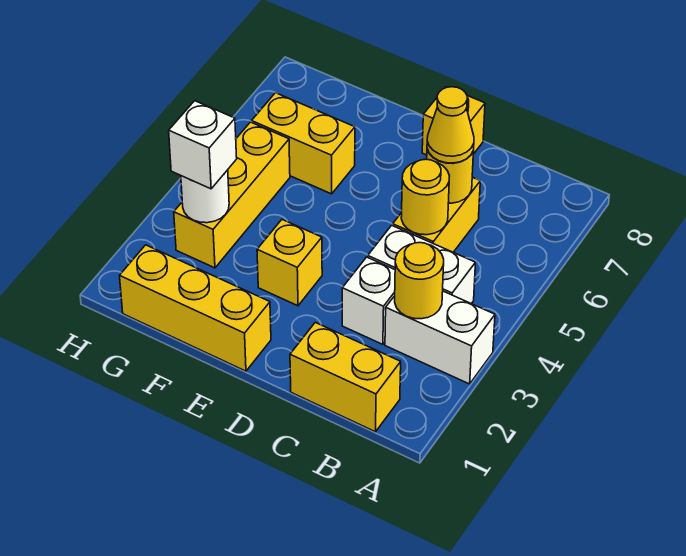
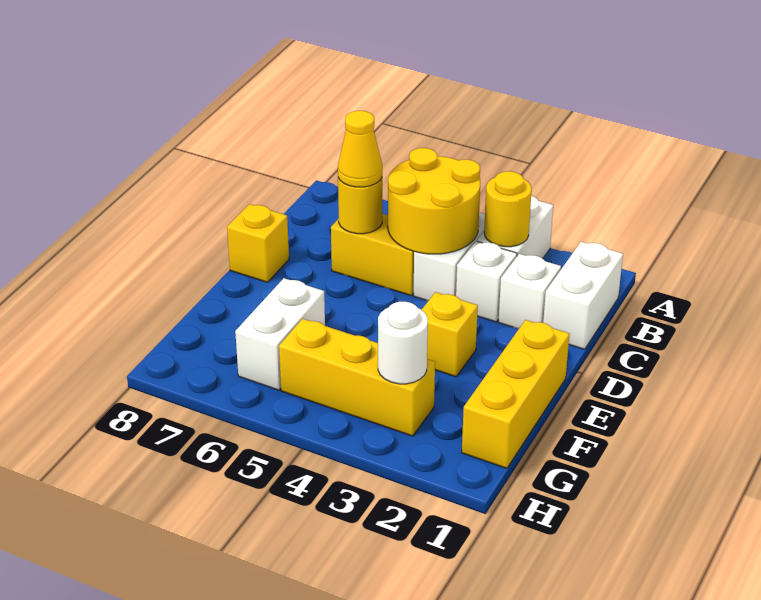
yellow brick B1:C1 level 1 -> white brick B1:C1 level 1
yellow round brick C5 level 2 -> yellow round brick B4:C5 level 2
yellow brick F6:G6 level 1 -> white brick F6:G6 level 1
white brick G3 level 3 -> white brick C2 level 1

